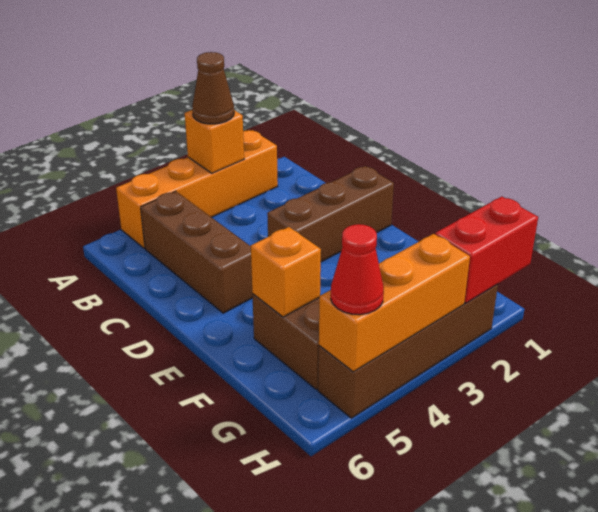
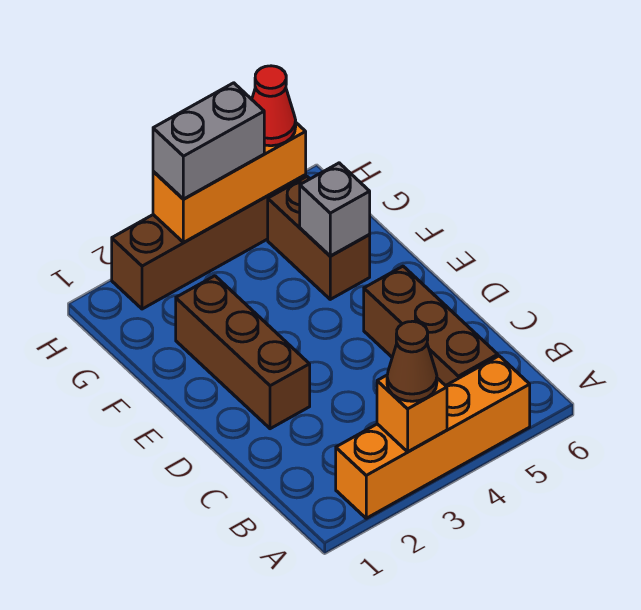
brown brick D1:D3 level 1 -> brown brick D2:F2 level 1
orange brick F5 level 2 -> grey brick F5 level 2
red brick H1:H2 level 2 -> none
none -> grey brick H3:H4 level 3

